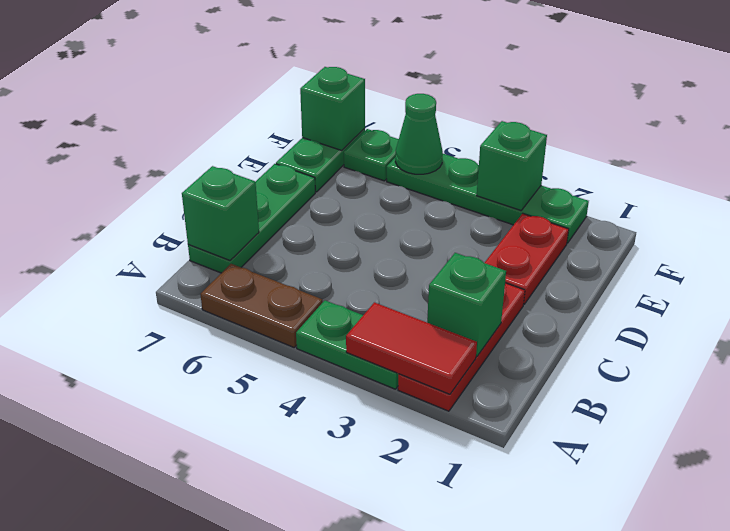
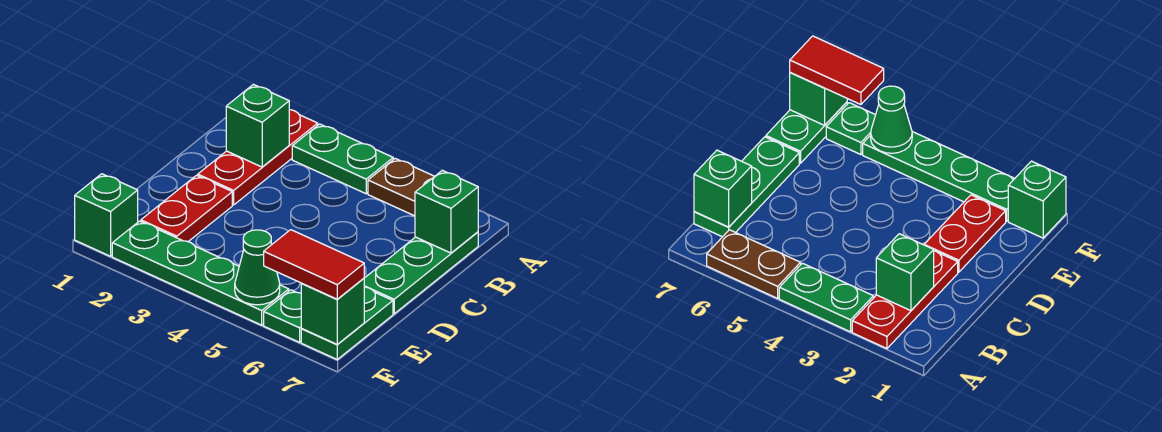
red tile A2:A3 level 2 -> red tile F6:F7 level 3
green brick F3 level 2 -> green brick F1 level 1

